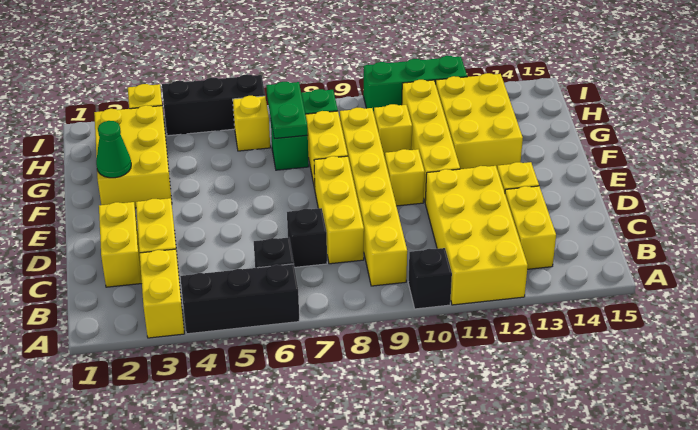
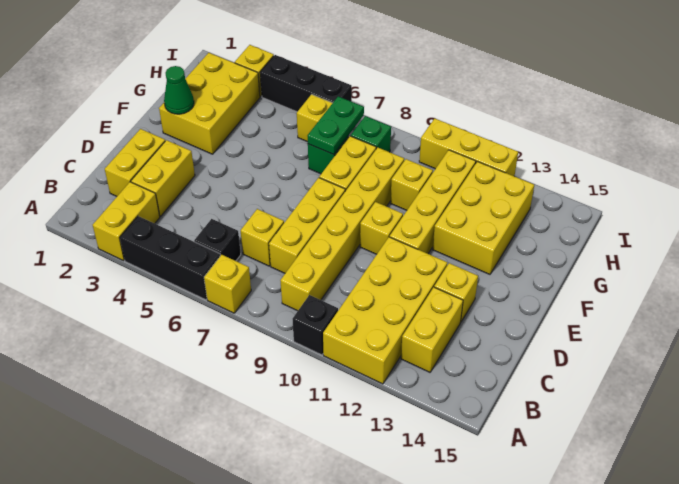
none -> yellow brick A7 level 1
black brick C7 level 1 -> yellow brick C7 level 1
green brick I10:I12 level 1 -> yellow brick I10:I12 level 1

